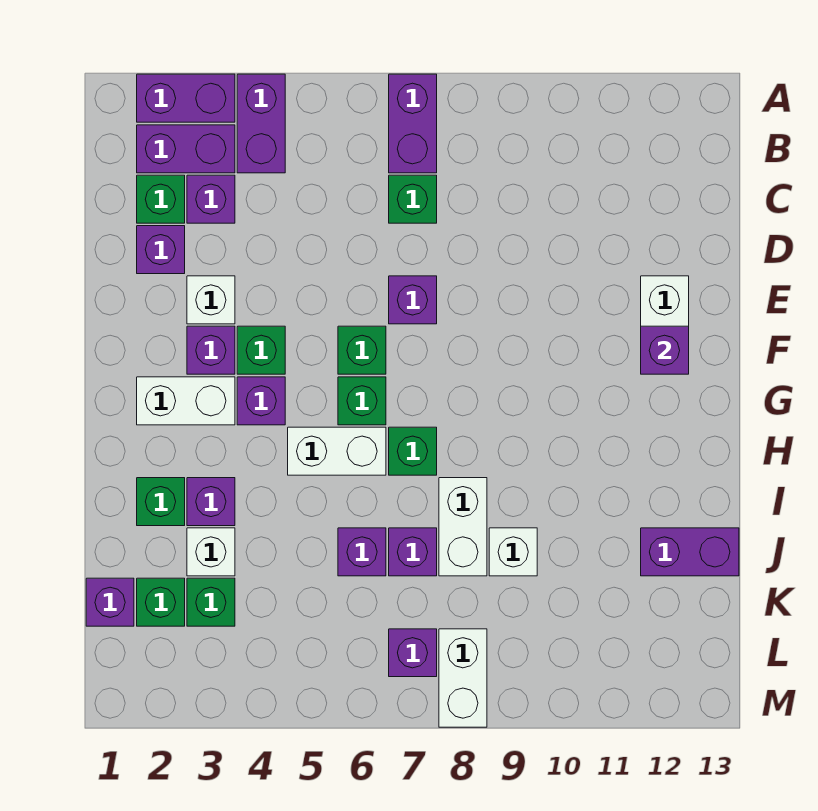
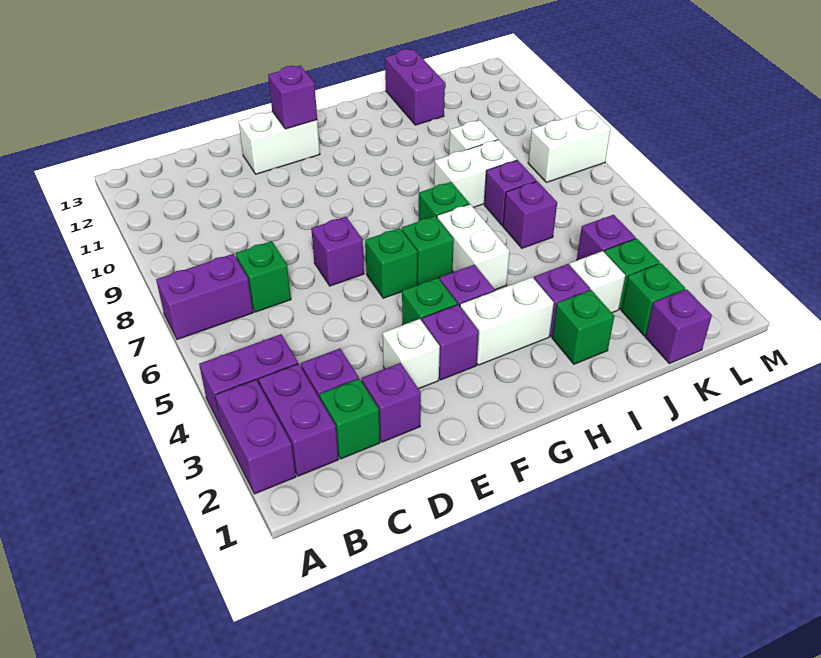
white brick G2:G3 level 1 -> white brick G3:H3 level 1
purple brick L7 level 1 -> purple brick K4 level 1

